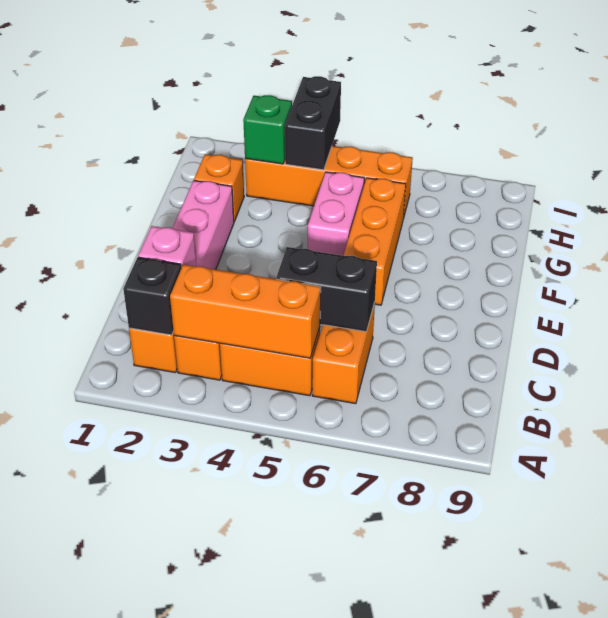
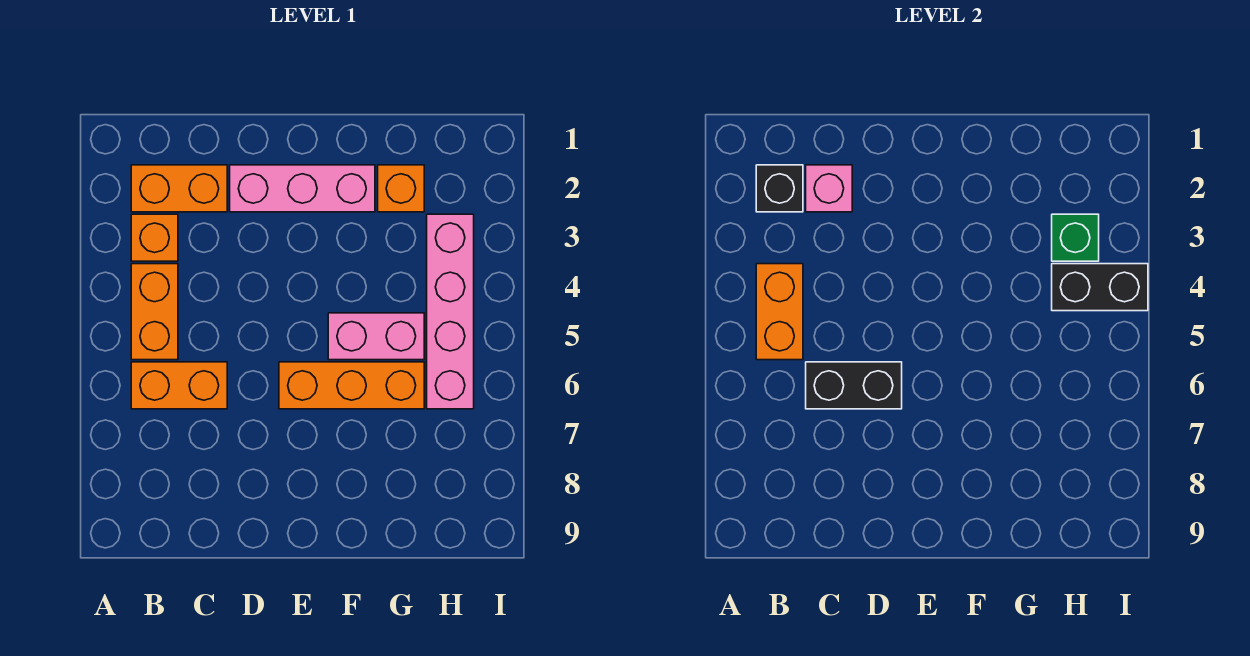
orange brick B3:B5 level 2 -> orange brick B4:B5 level 2
black brick C5:C6 level 2 -> black brick C6:D6 level 2
orange brick H3:H6 level 1 -> pink brick H3:H6 level 1

